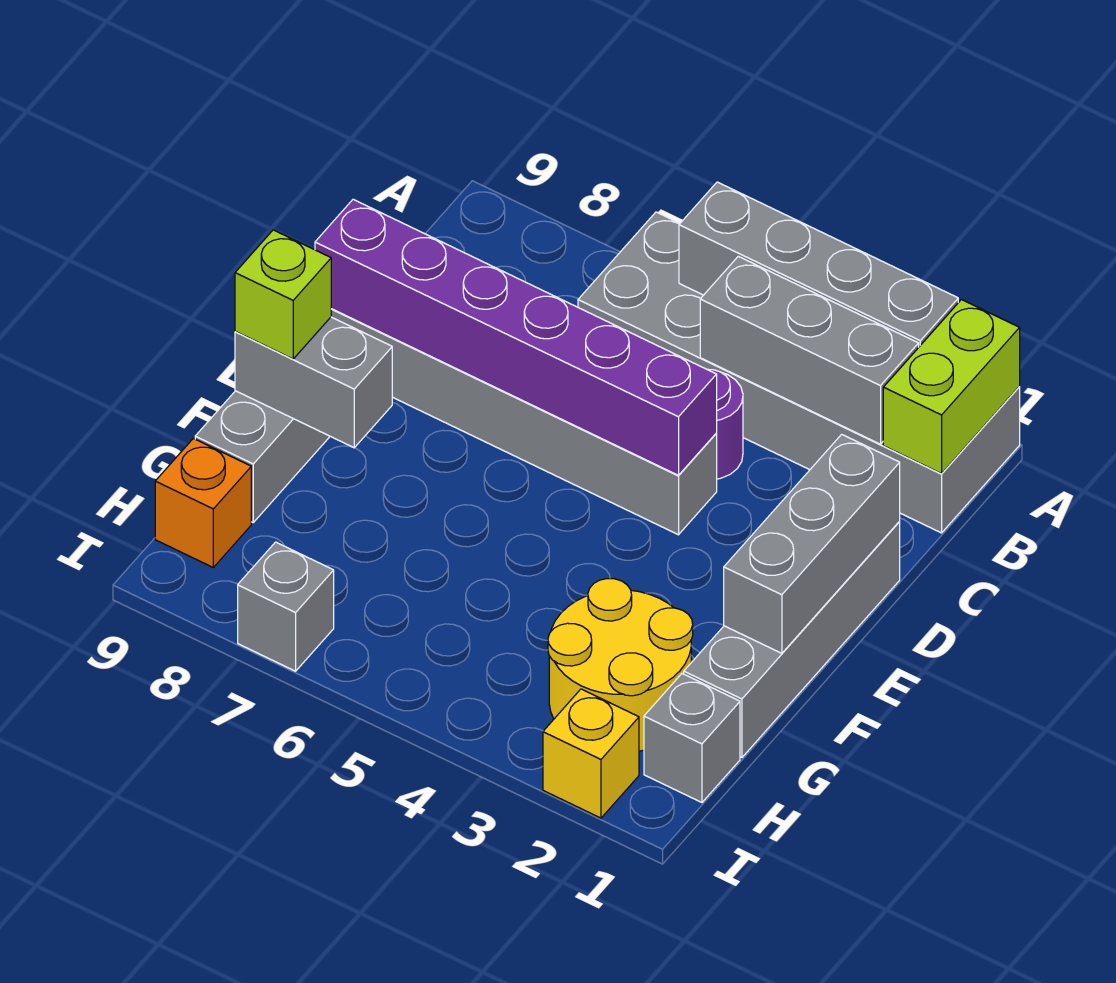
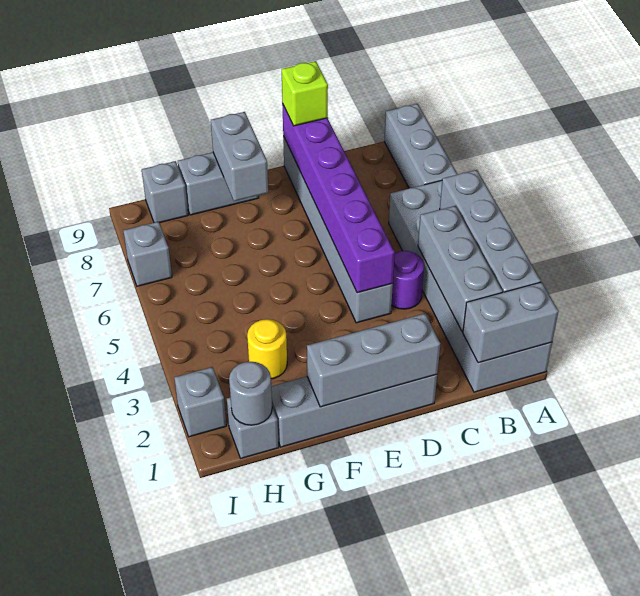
lime brick A1:B1 level 2 -> grey brick A1:B1 level 2
none -> grey brick A7:A9 level 1
lime brick F9 level 3 -> lime brick D9 level 3
yellow round brick G2:H3 level 1 -> yellow round brick G3 level 1
none -> grey round brick H1 level 2
orange brick H9 level 1 -> grey brick H9 level 1
yellow brick I2 level 1 -> grey brick I2 level 1

